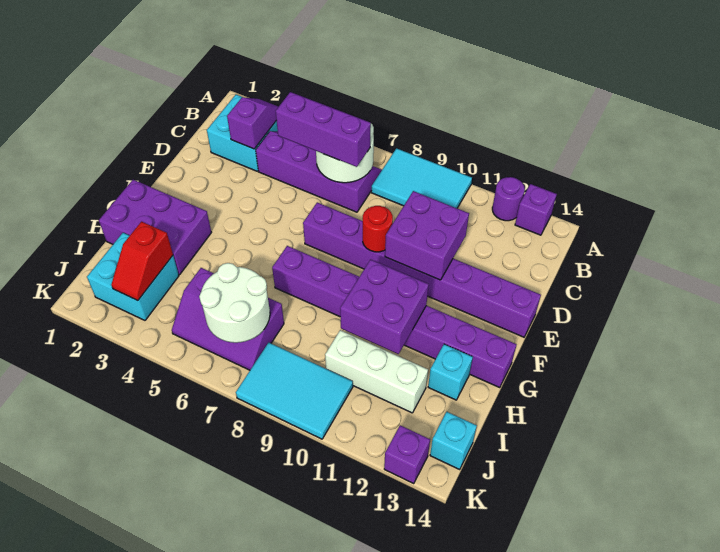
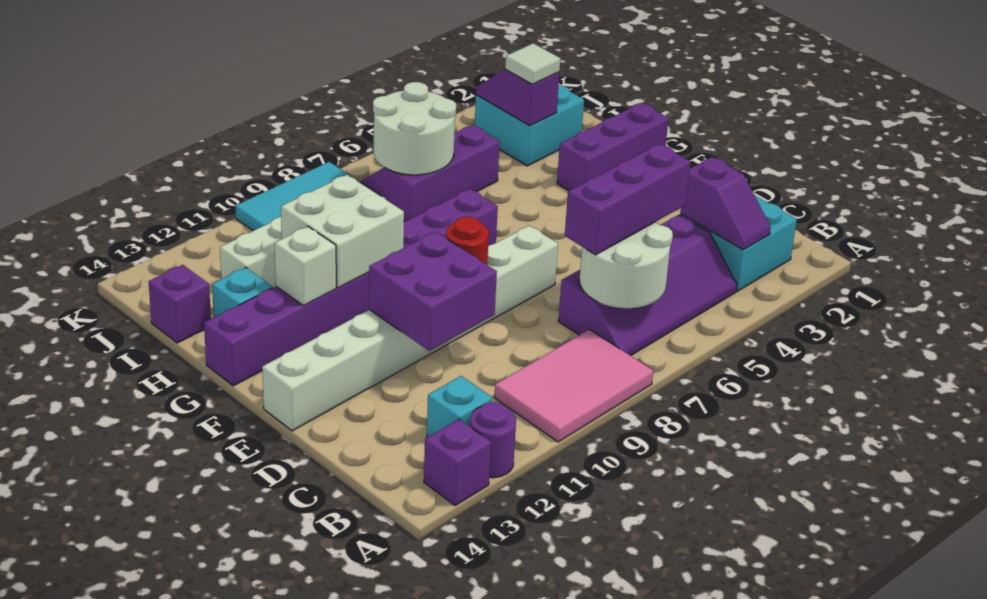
cyan tile A8:B10 level 1 -> pink tile A8:B10 level 1
purple brick E7:E14 level 1 -> white brick E7:E14 level 1
purple brick G1:H3 level 1 -> purple brick G1:G3 level 1
purple brick G10:H11 level 2 -> white brick G10:H11 level 2
none -> white brick G12 level 2
red slope I3:J3 level 2 top I -> purple slope I3:J3 level 2 top I
none -> white tile I3 level 3
cyan brick J14 level 1 -> cyan brick B12 level 1
purple brick K13 level 1 -> purple brick I14 level 1

